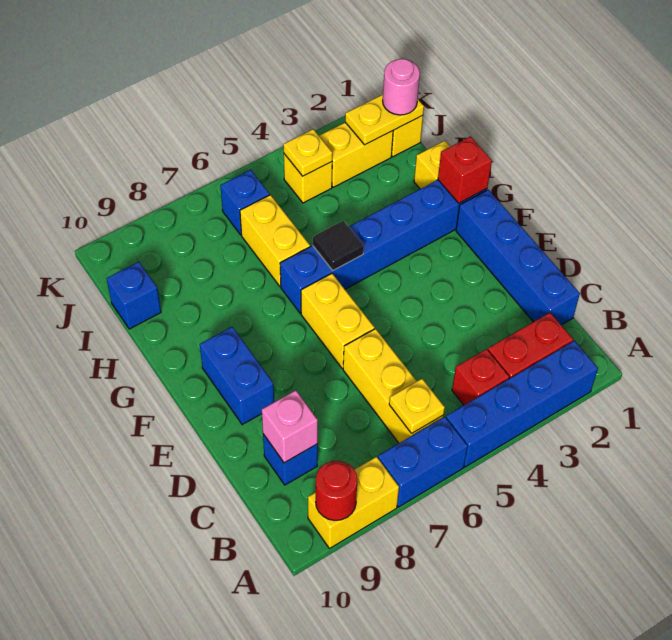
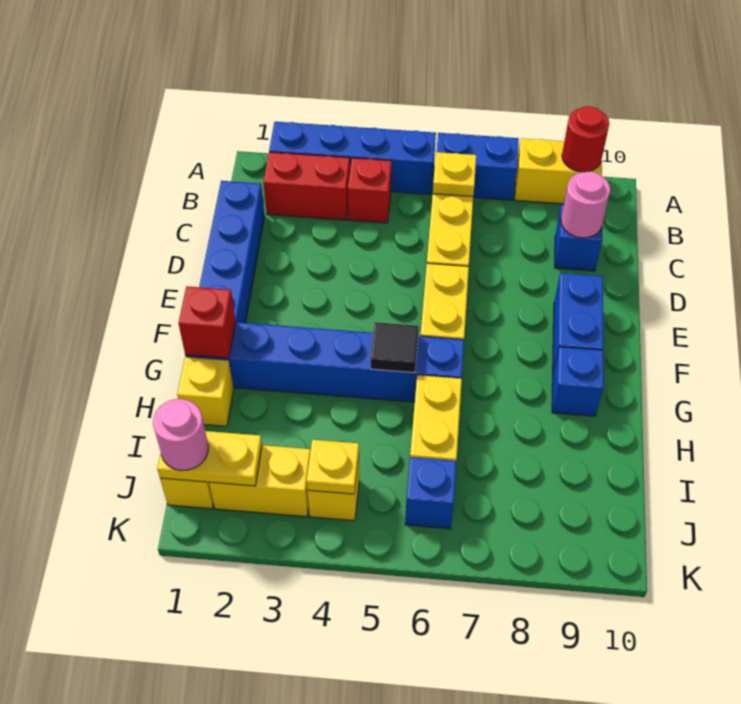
pink brick C9 level 2 -> pink round brick C9 level 2
blue brick I10 level 1 -> blue brick G9 level 1

